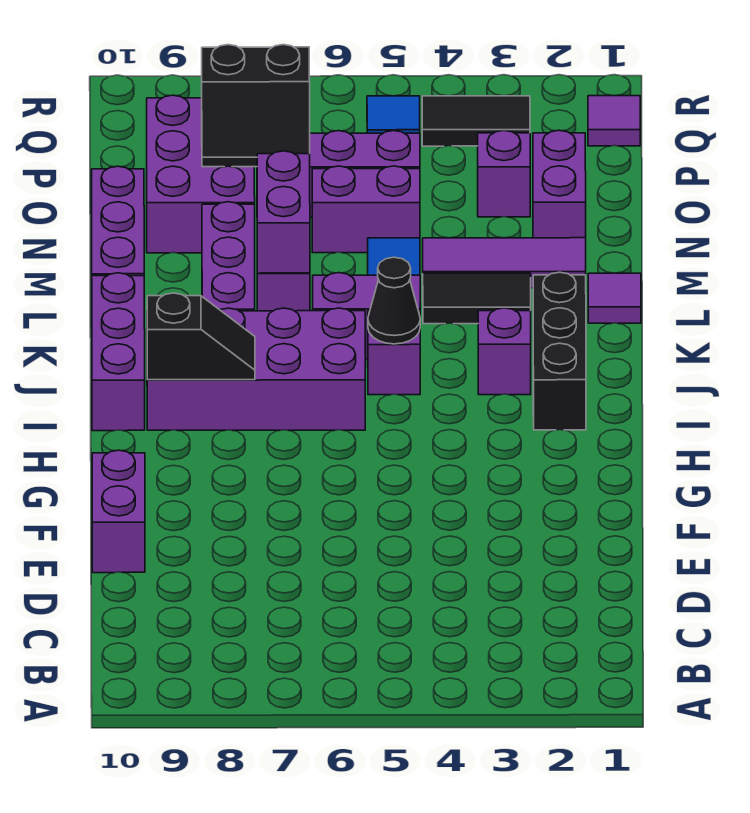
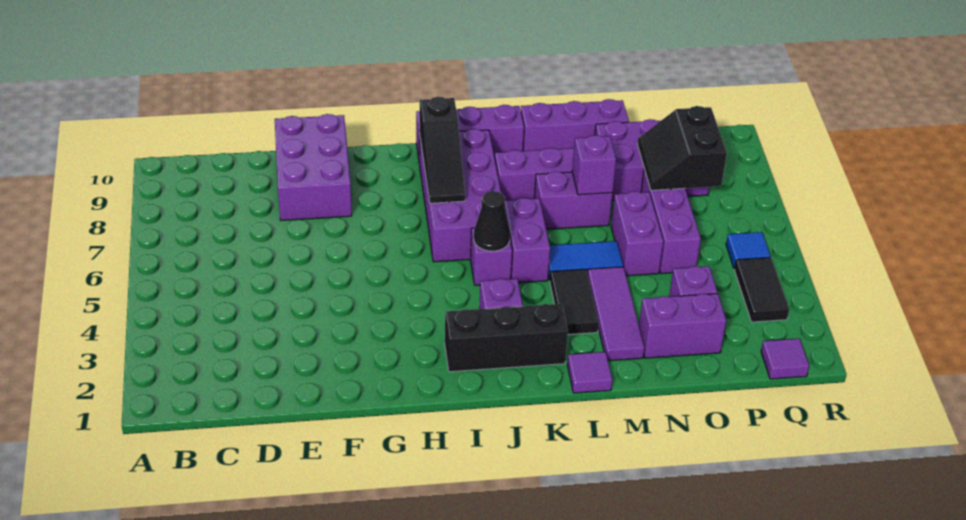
purple brick E10:F10 level 1 -> purple brick E8:F10 level 1
black slope I8:I9 level 2 top 9 -> black slope I7:I9 level 2 top 9
purple brick L7:M7 level 2 -> purple brick M7 level 2

